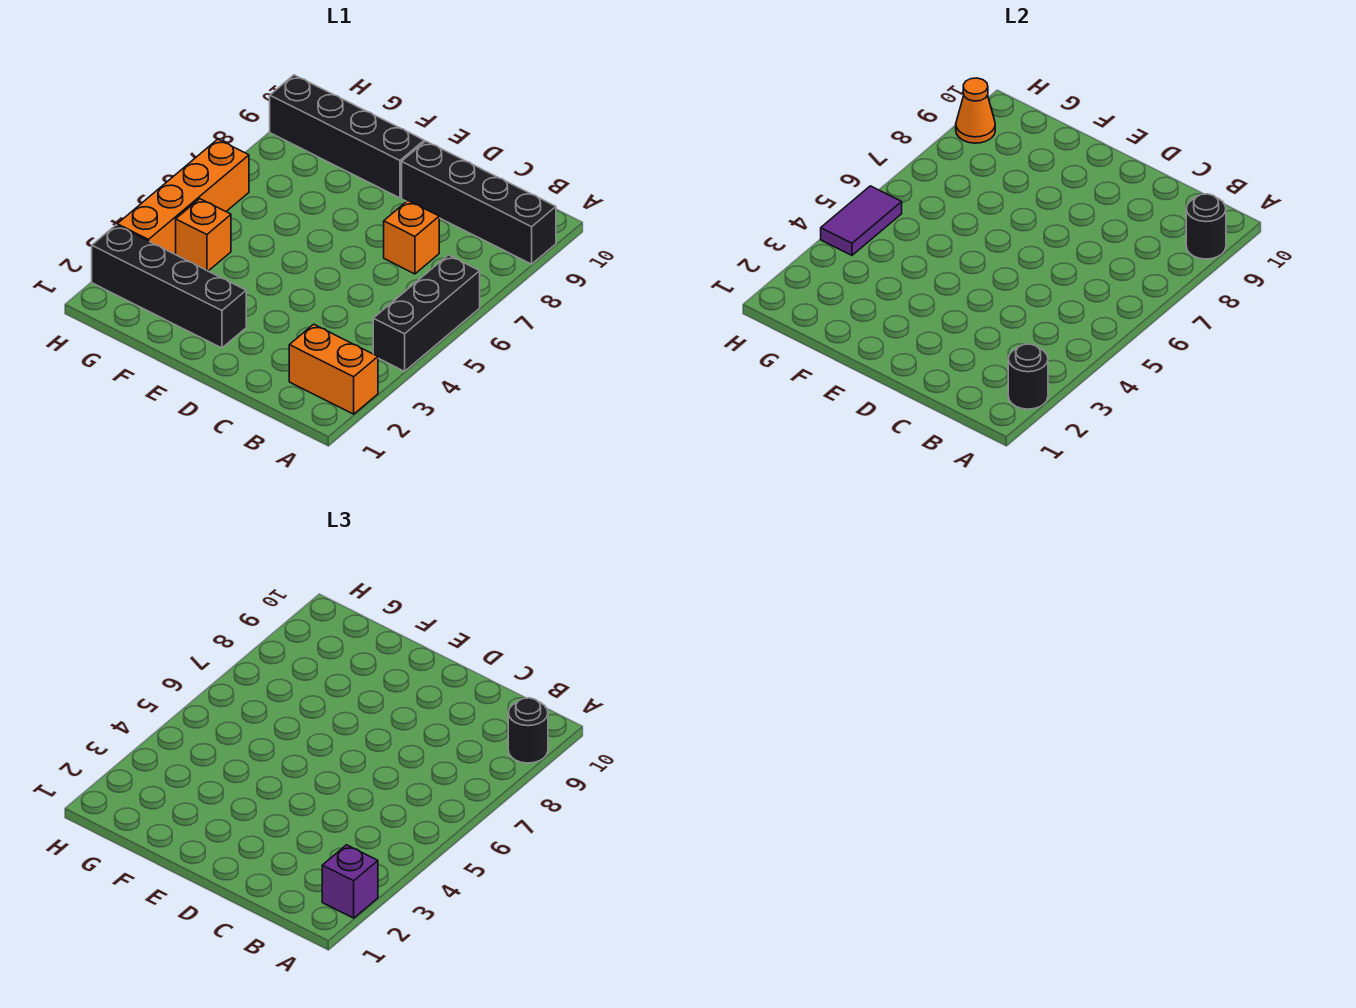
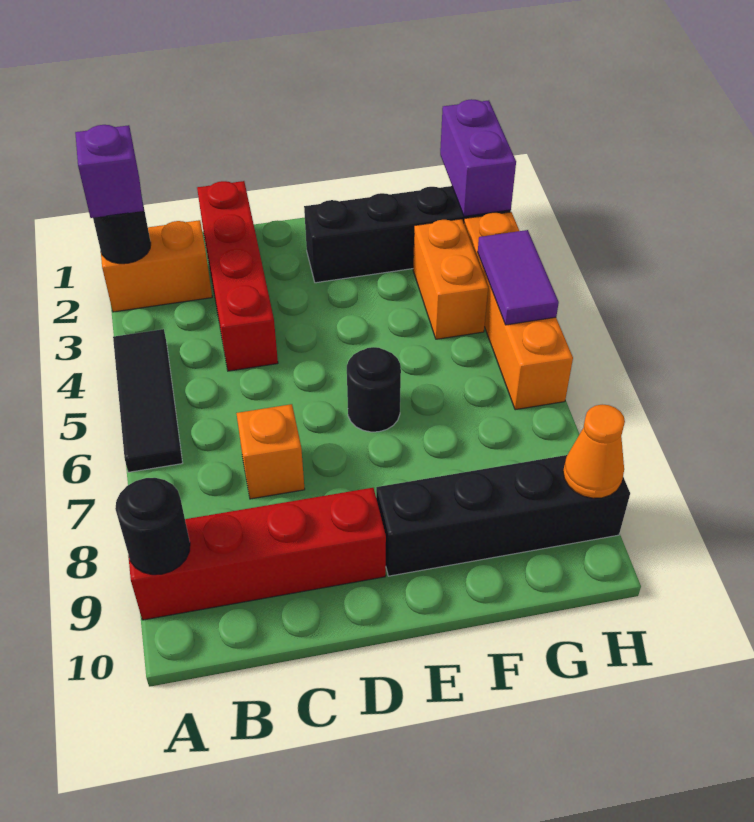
black brick A4:A6 level 1 -> black tile A4:A6 level 1
black brick A9:D9 level 1 -> red brick A9:D9 level 1
black round brick A9 level 3 -> black round brick E6 level 1
none -> red brick C1:C4 level 1
orange brick G4 level 1 -> orange brick G3:G4 level 1
none -> purple brick H1:H2 level 2

